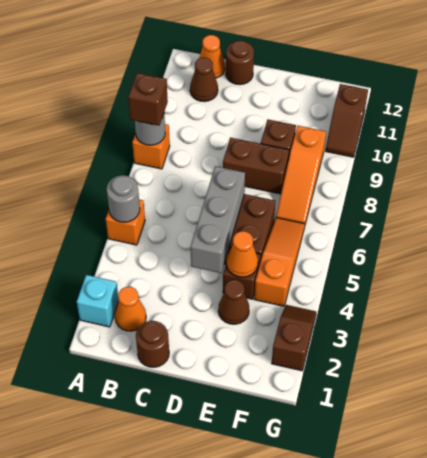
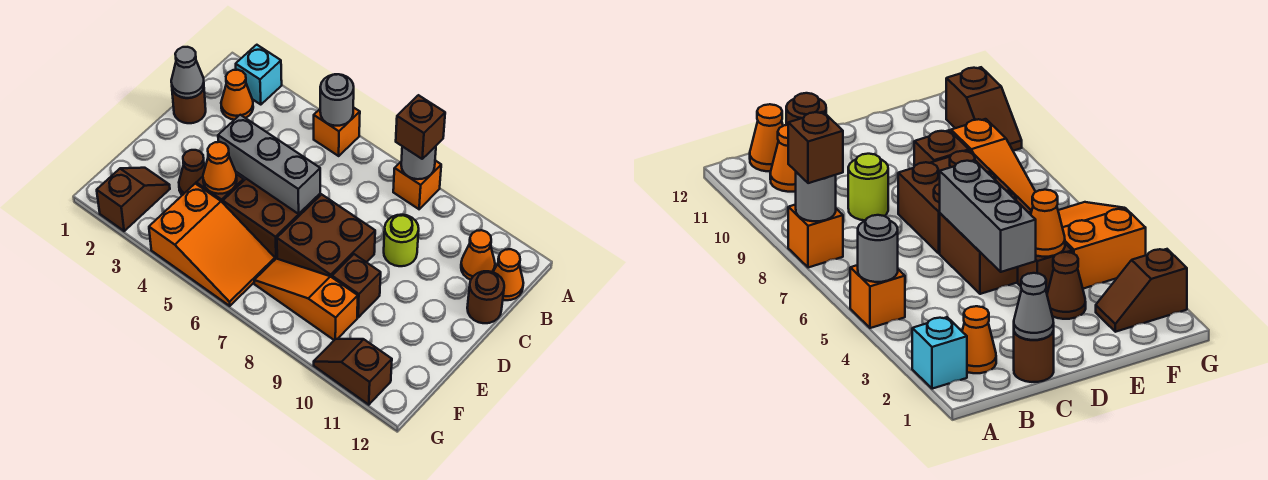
brown cone B11 level 1 -> orange cone B11 level 1
none -> grey cone C1 level 2
none -> lime round brick C9 level 1
brown brick D8:E8 level 1 -> brown brick D7:E8 level 1
orange slope F4:F6 level 1 top 4 -> orange slope F4:G6 level 1 top 4
brown slope G2:G3 level 1 top 2 -> brown slope F2:G2 level 1 top G

